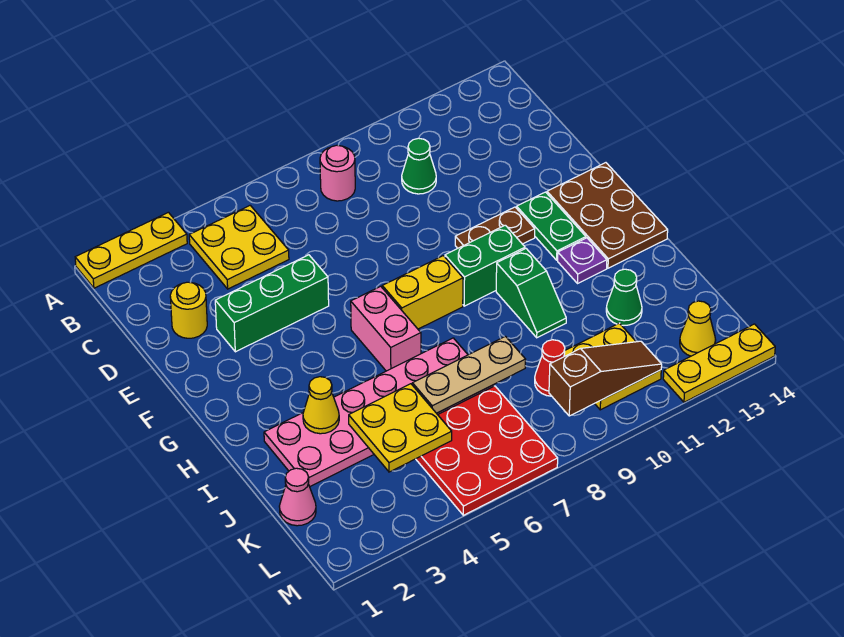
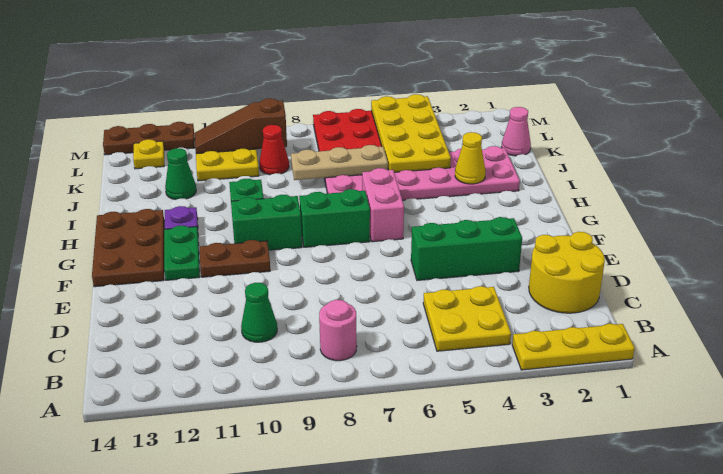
yellow round brick D2 level 1 -> yellow round brick C1:D2 level 1
yellow brick G7:G8 level 1 -> green brick G7:G8 level 1
yellow plate J4:K5 level 2 -> yellow plate J4:M5 level 2
yellow cone L13 level 1 -> yellow plate L13 level 1
yellow plate M12:M14 level 1 -> brown plate M12:M14 level 1

